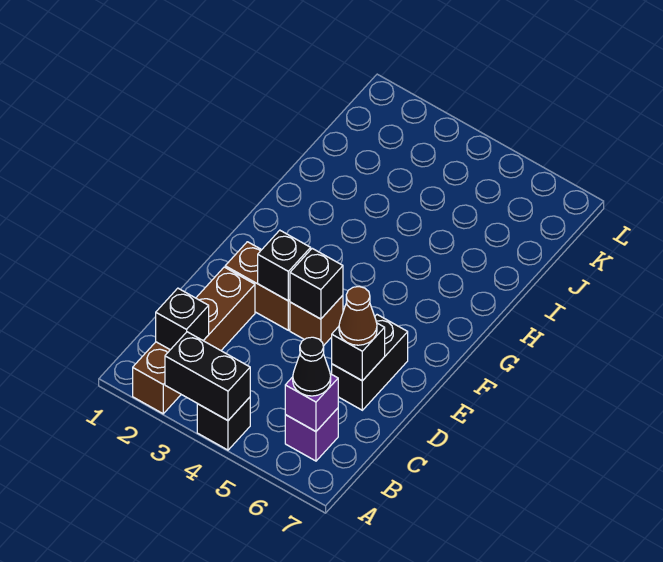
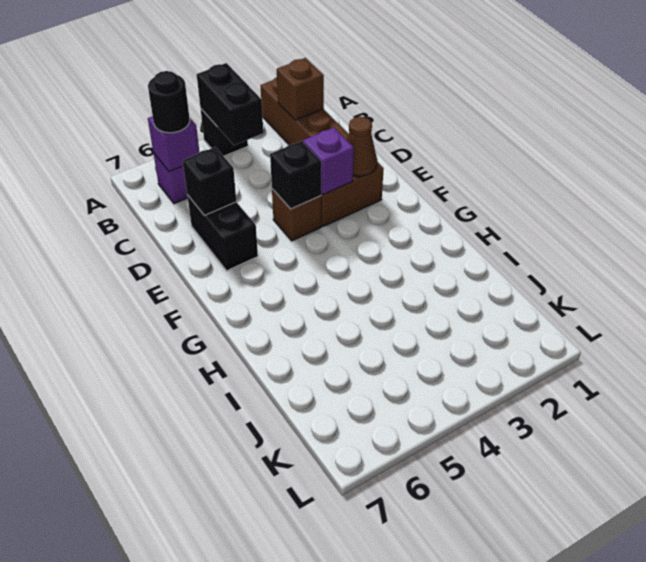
black brick A3:A4 level 2 -> black brick A4:B4 level 2
black brick B2 level 2 -> brown brick B2 level 2
black cone B6 level 3 -> black round brick B6 level 3
brown cone D6 level 3 -> brown cone E2 level 2
black brick E3 level 2 -> purple brick E3 level 2

